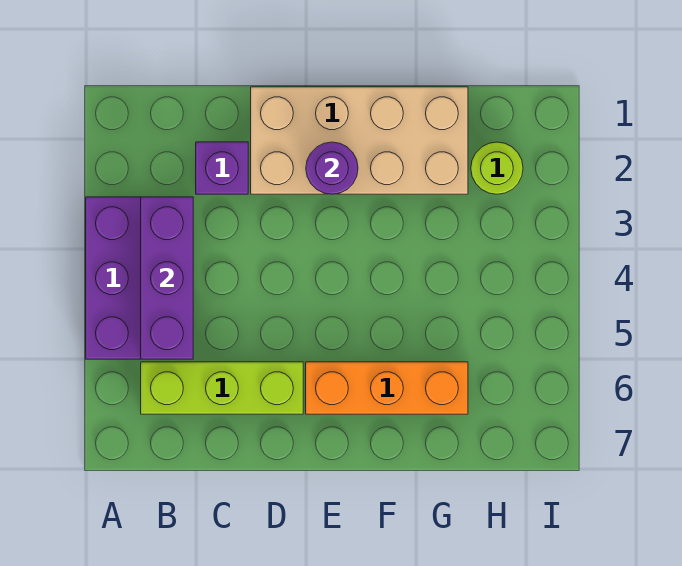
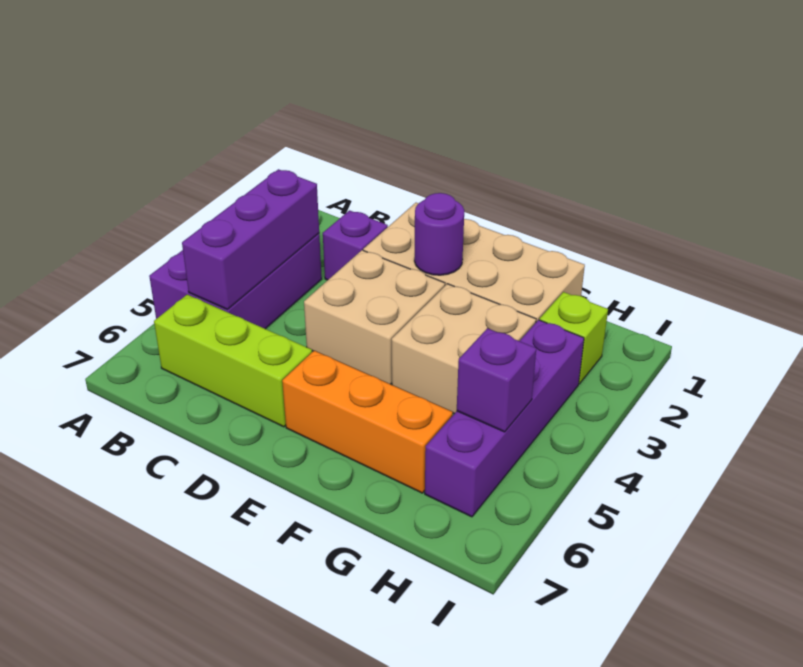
none -> tan brick D3:E4 level 1
none -> tan brick F3:G4 level 1
lime round brick H2 level 1 -> lime brick H2 level 1
none -> purple brick H3:H6 level 1
none -> purple brick H5 level 2

